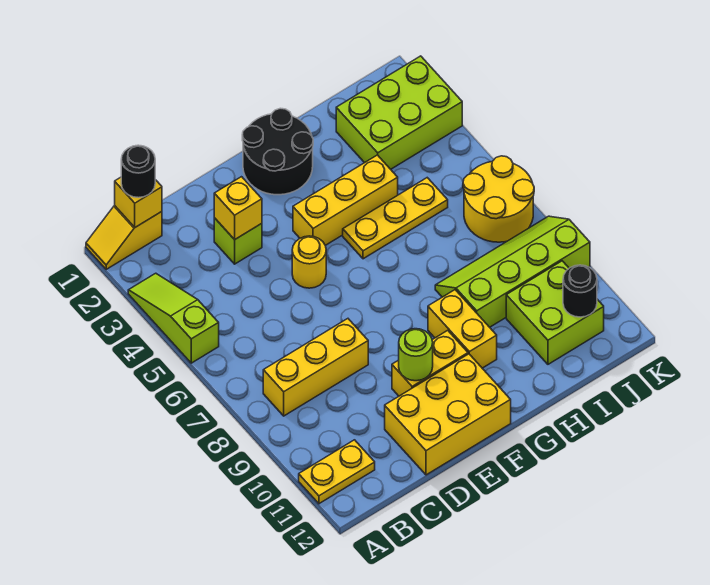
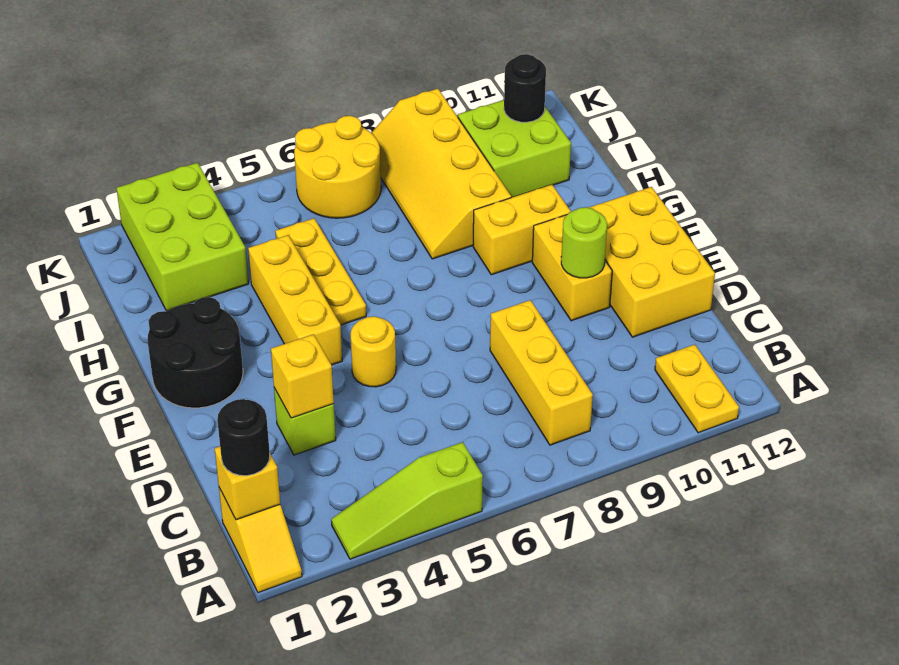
lime slope H8:K9 level 1 top 9 -> yellow slope H8:K9 level 1 top 9

